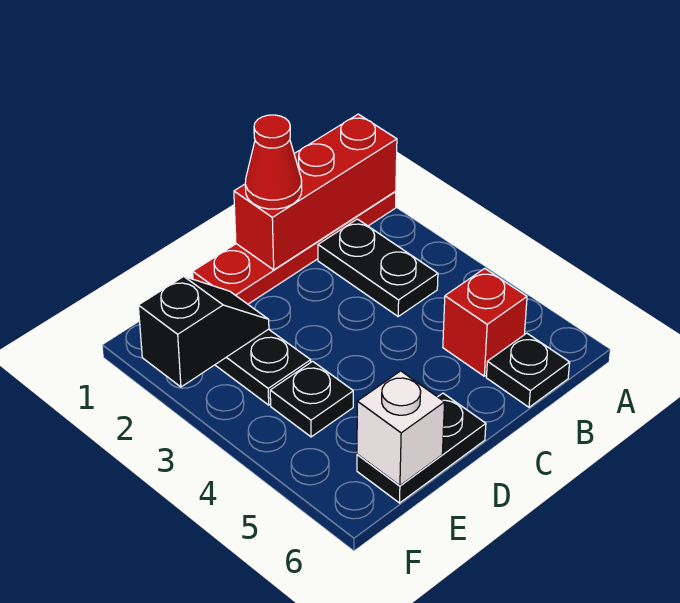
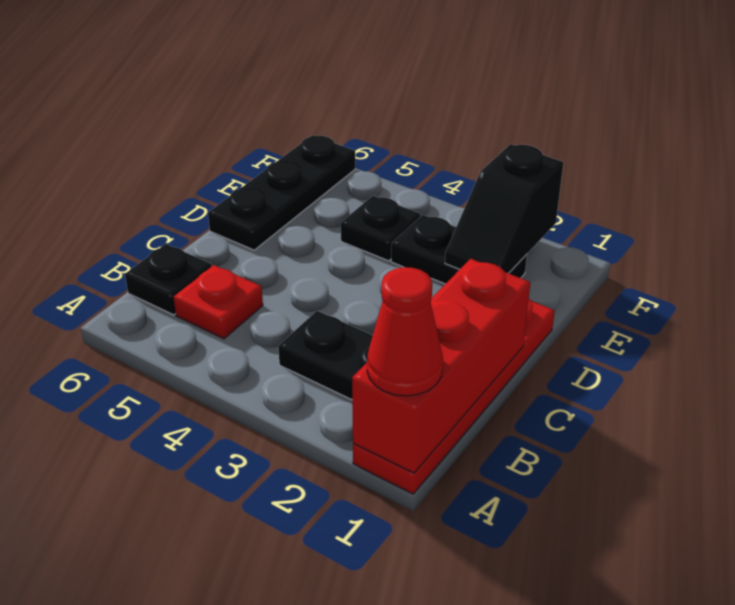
red brick B5 level 1 -> red plate B5 level 1
red cone C1 level 3 -> red cone A1 level 3
black plate D6:E6 level 1 -> black plate D6:F6 level 1
white brick E6 level 2 -> none

